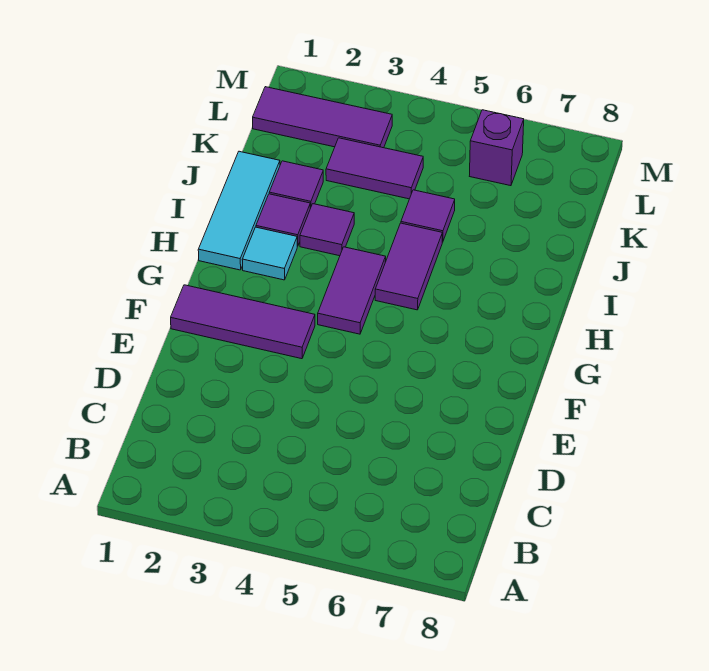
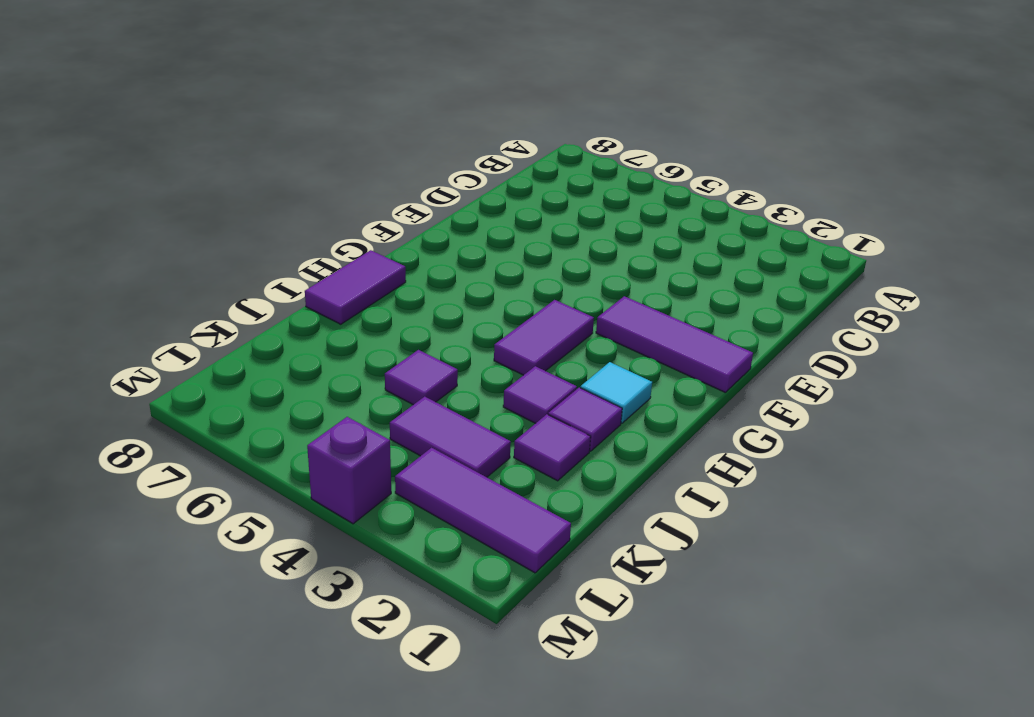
cyan tile H1:J1 level 1 -> none
purple tile H5:I5 level 1 -> purple tile H8:I8 level 1
purple brick L6 level 1 -> purple brick M4 level 1

